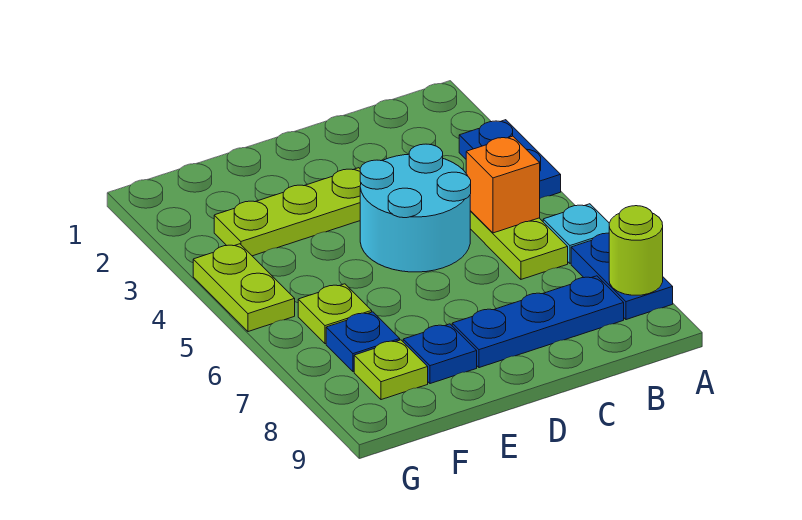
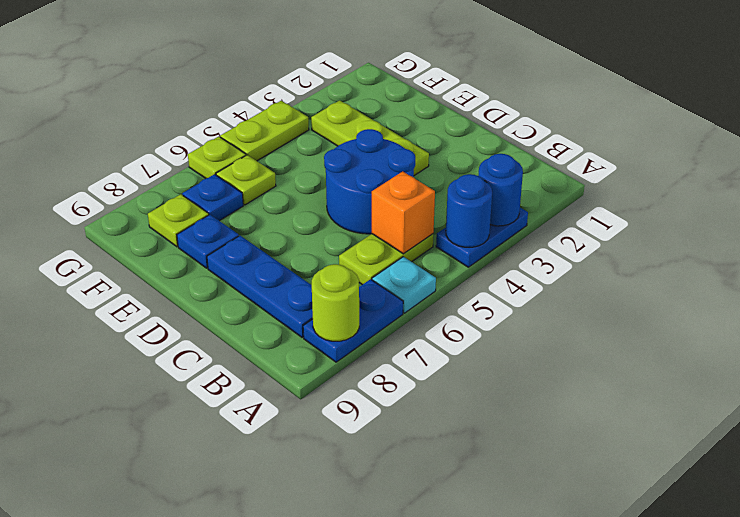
none -> blue round brick A3 level 2
none -> blue round brick A4 level 2
cyan round brick C4:D5 level 1 -> blue round brick C4:D5 level 1
none -> lime plate G6 level 1

